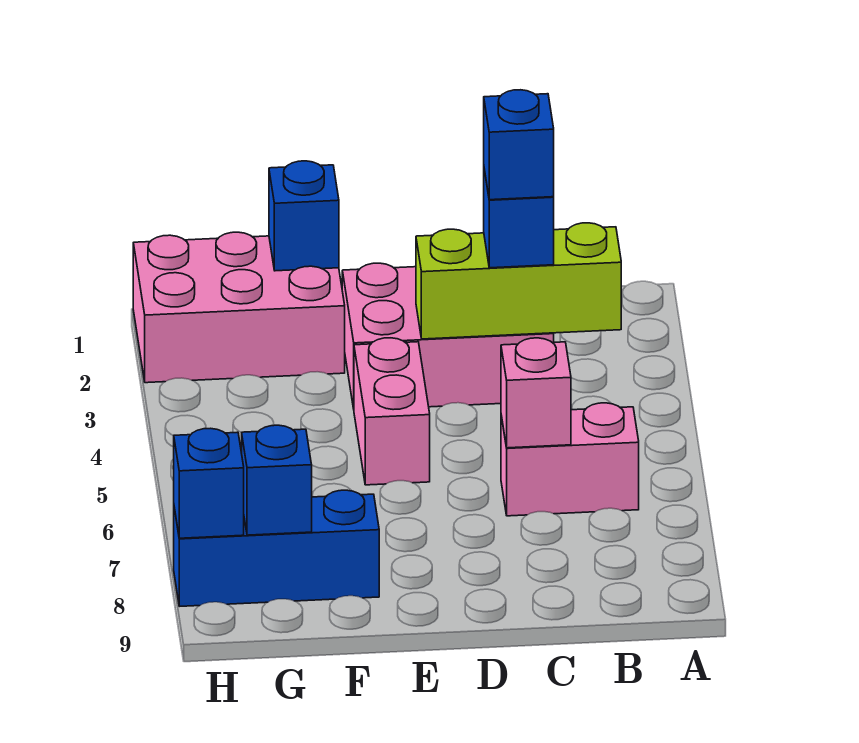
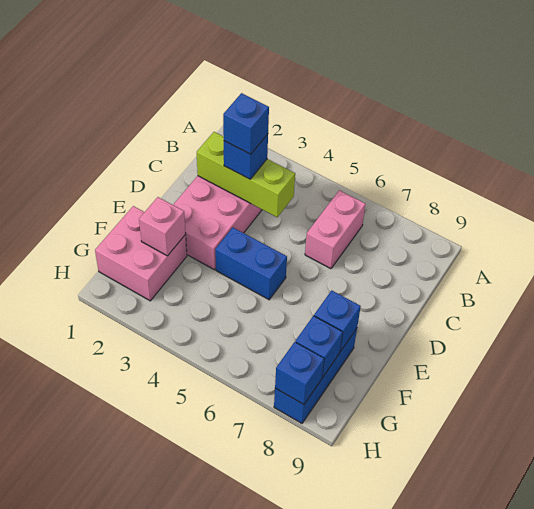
lime brick B3:D3 level 2 -> lime brick C2:C4 level 2
pink brick C6 level 2 -> pink brick F2 level 2
pink brick E4:E5 level 1 -> blue brick E4:E5 level 1
pink brick F1:H2 level 1 -> pink brick F1:G2 level 1
blue brick F1 level 2 -> blue brick F8 level 2

